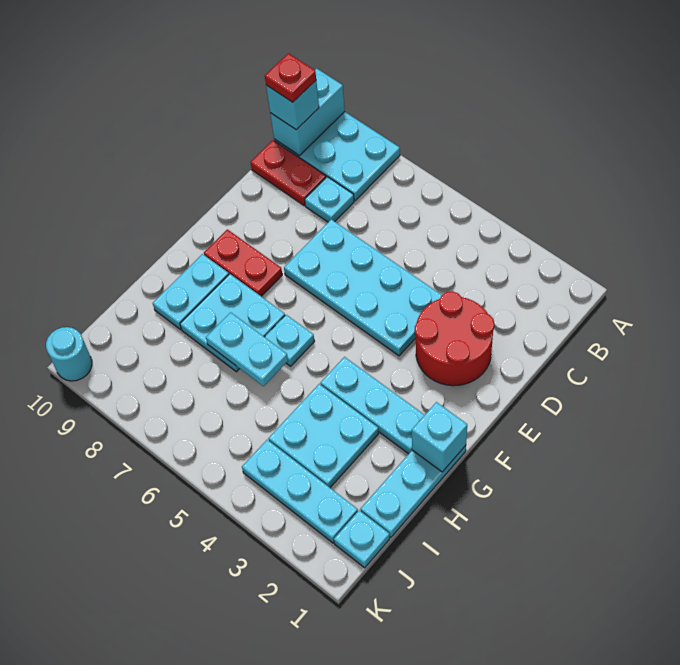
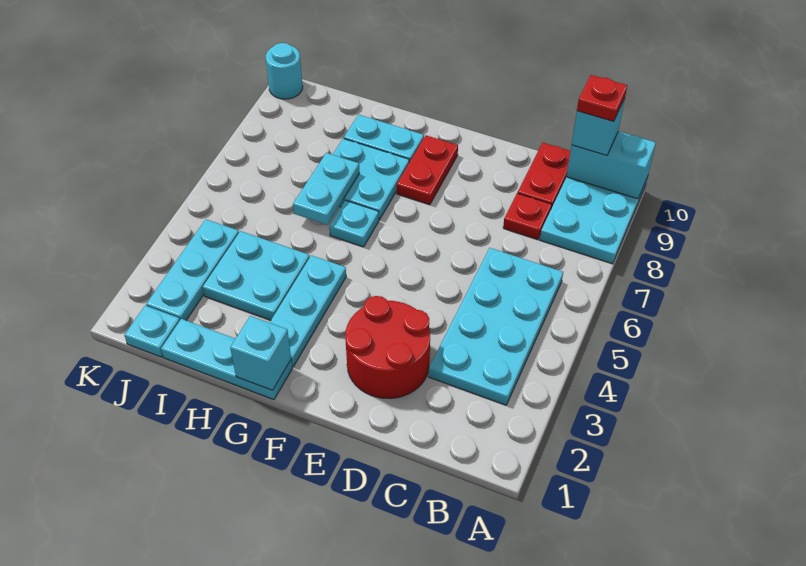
cyan plate C8 level 1 -> red plate C8 level 1
cyan plate D4:E7 level 1 -> cyan plate B3:C6 level 1

